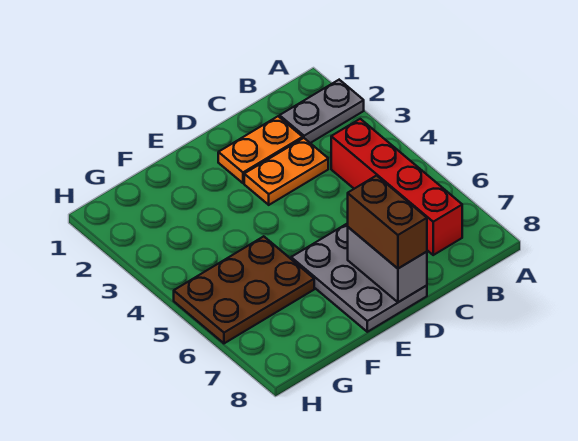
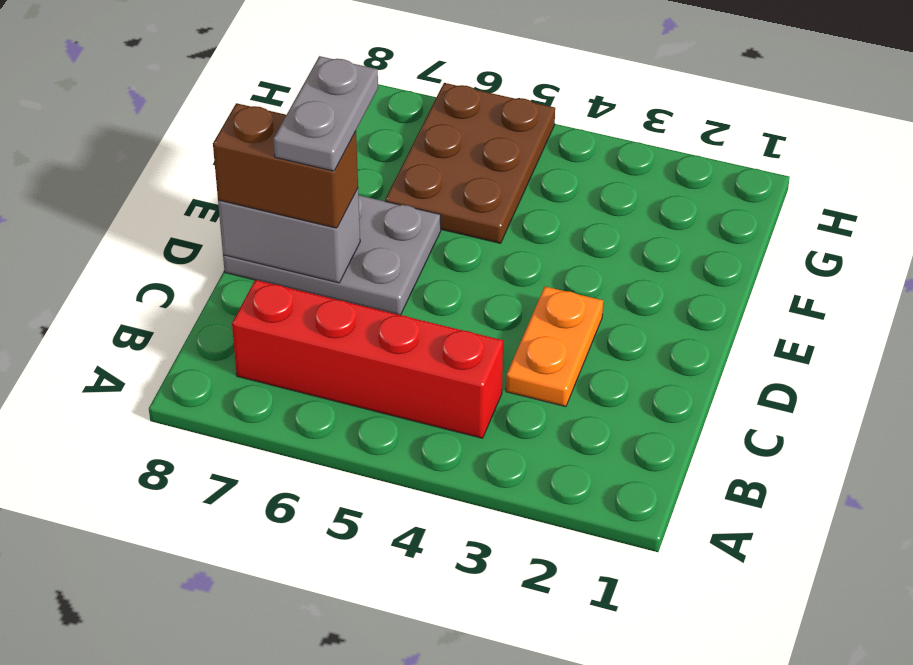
grey plate A2:B2 level 1 -> grey plate D7:E7 level 4
orange plate C2:D2 level 1 -> none

